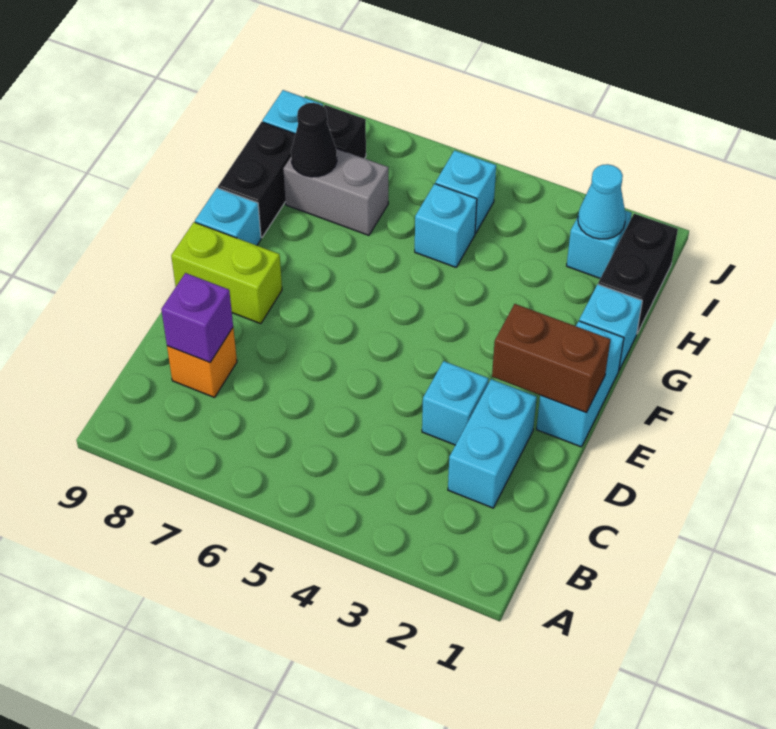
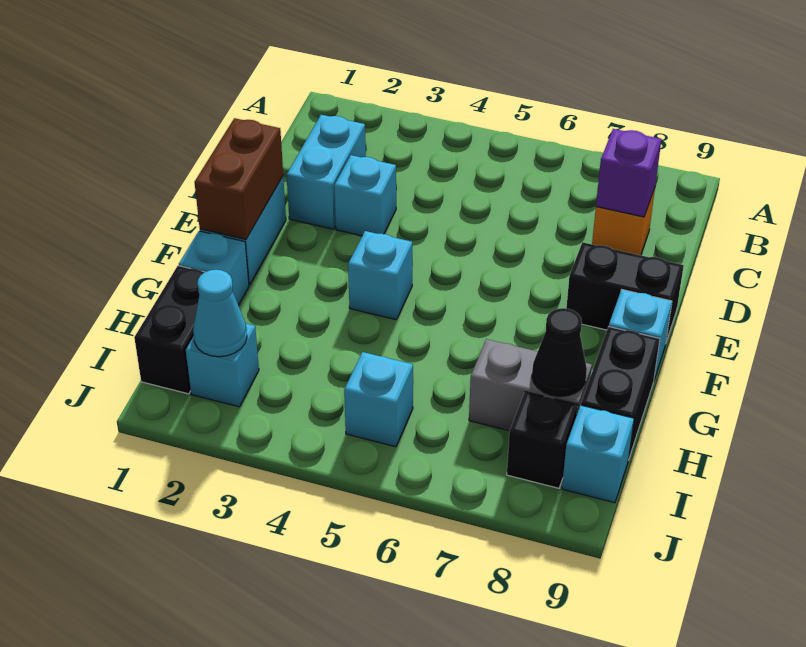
brown brick E1:E2 level 2 -> brown brick E1:F1 level 2
lime brick E8:E9 level 1 -> black brick E8:E9 level 1
cyan brick H5 level 1 -> cyan brick F4 level 1

